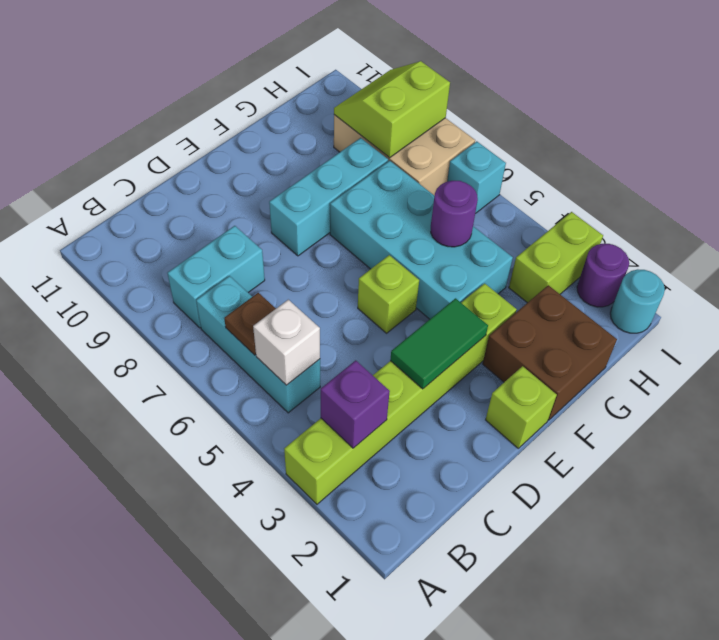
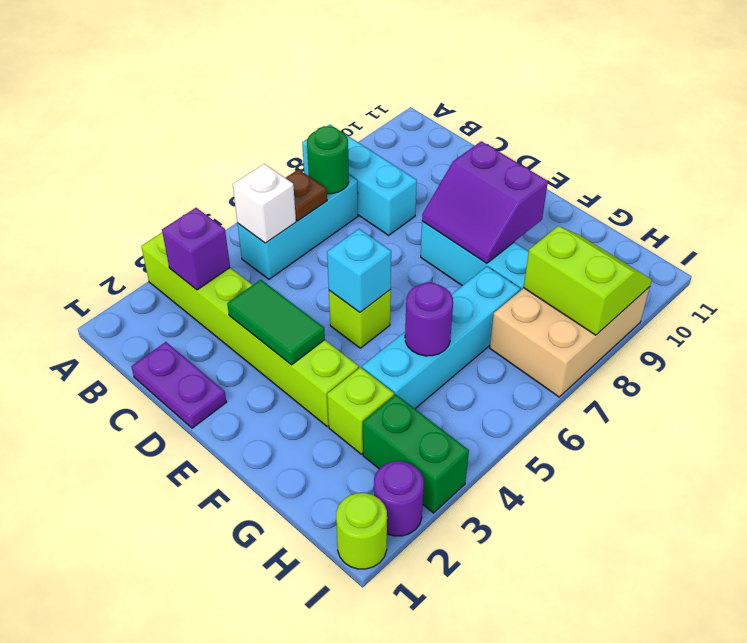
none -> green round brick B7 level 2
cyan brick B8:C8 level 1 -> cyan brick A8:C8 level 1
none -> purple plate C1:D1 level 1
lime brick E1 level 1 -> lime brick G3 level 1
none -> purple slope E8:F9 level 2 top 9
brown brick F1:G2 level 1 -> none
cyan brick F4:G7 level 1 -> cyan brick G4:G7 level 1
lime brick H3:I3 level 1 -> green brick H3:I3 level 1
cyan round brick I1 level 1 -> lime round brick I1 level 1
cyan brick I6 level 1 -> cyan brick E5 level 2

